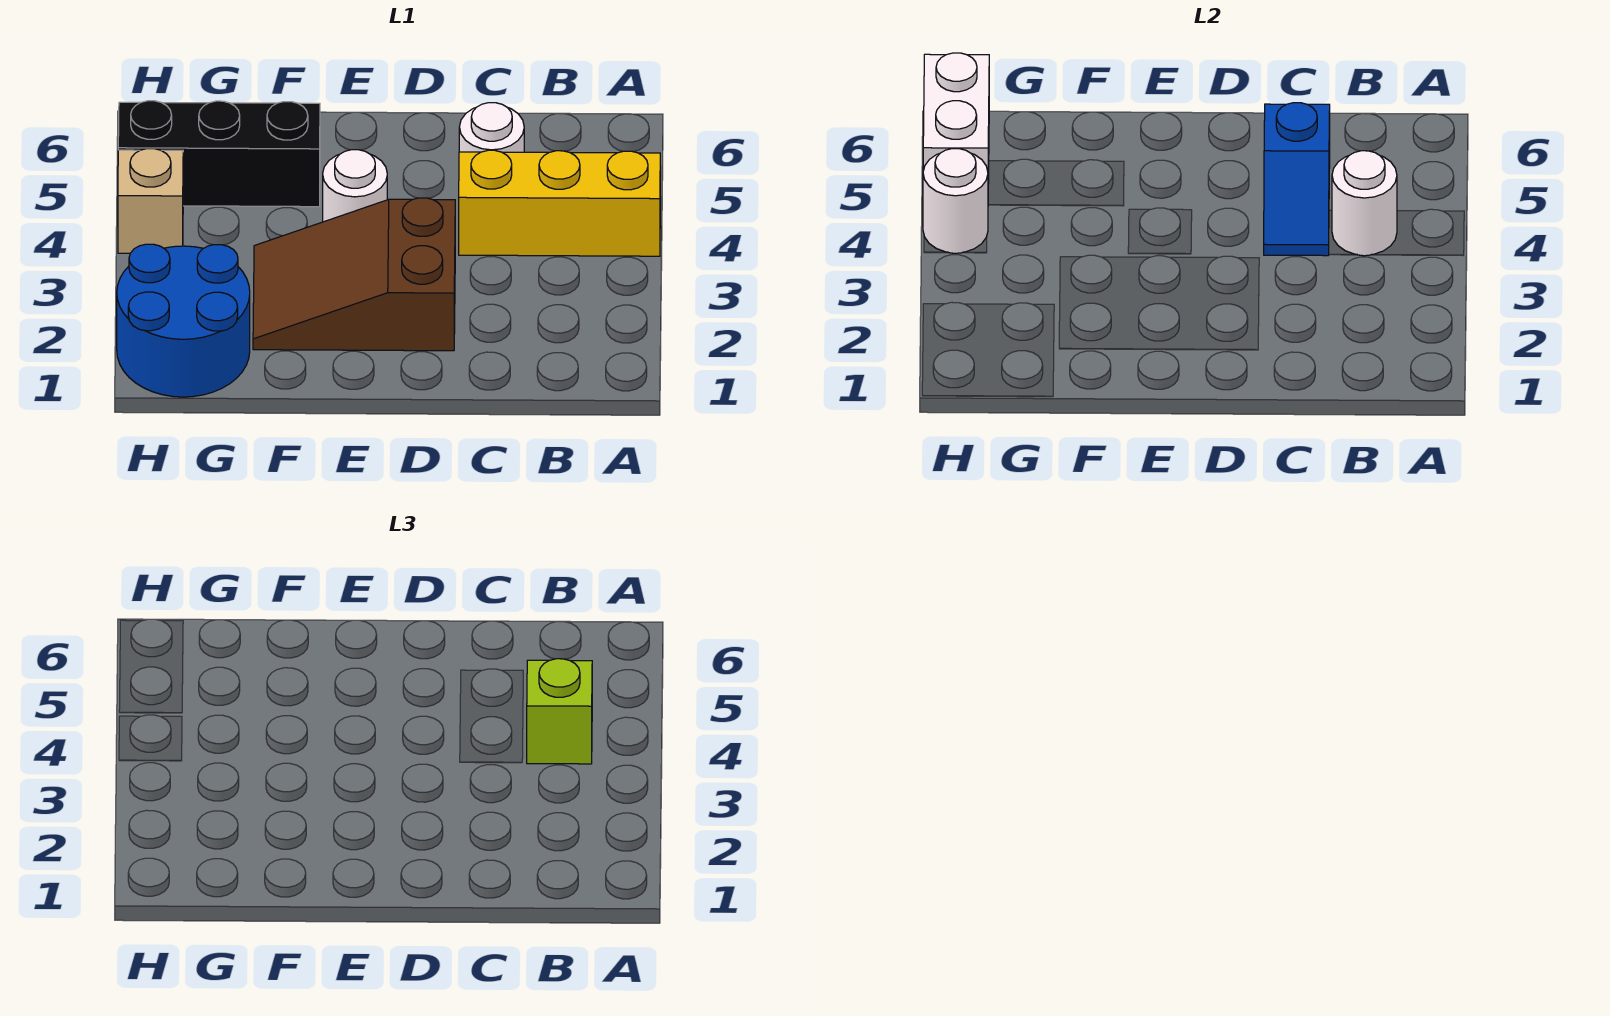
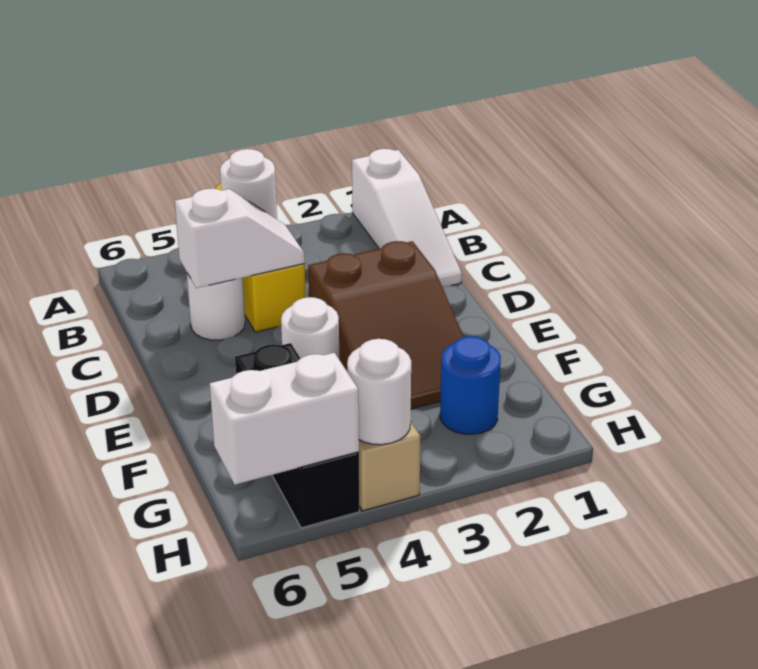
none -> white slope A1:C1 level 1 top A
lime brick B4 level 3 -> none
blue slope C4:C5 level 2 top 5 -> white slope C4:C5 level 2 top 5
blue round brick G1:H2 level 1 -> blue round brick G2 level 1

